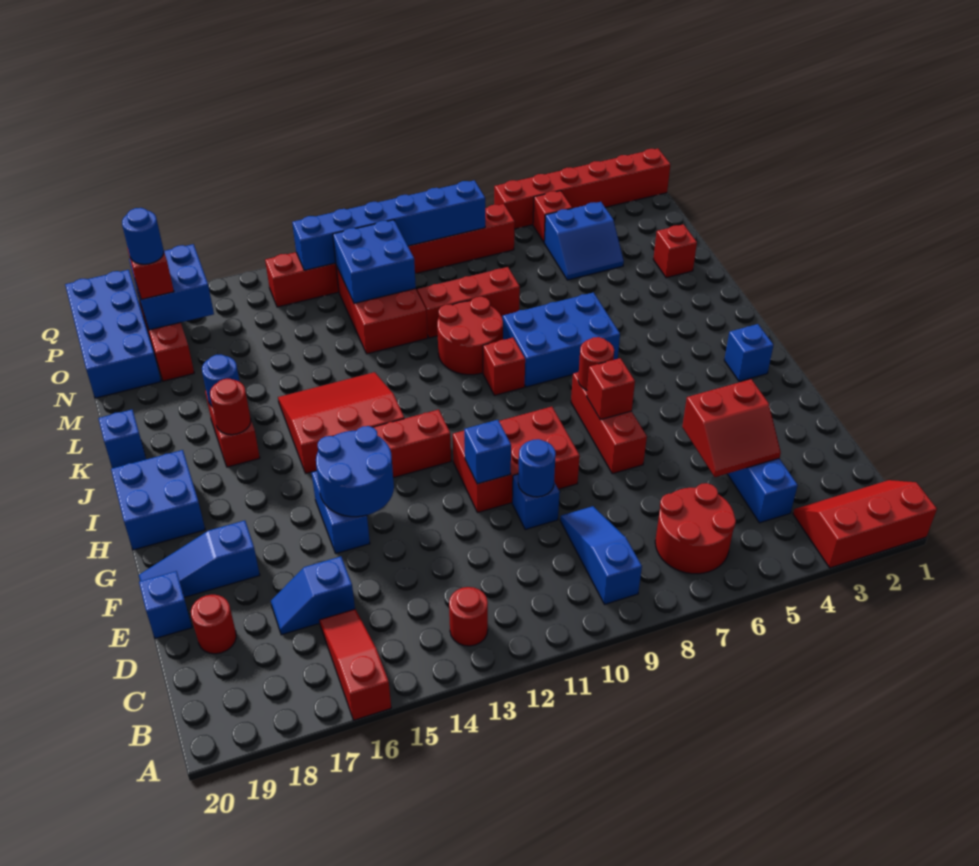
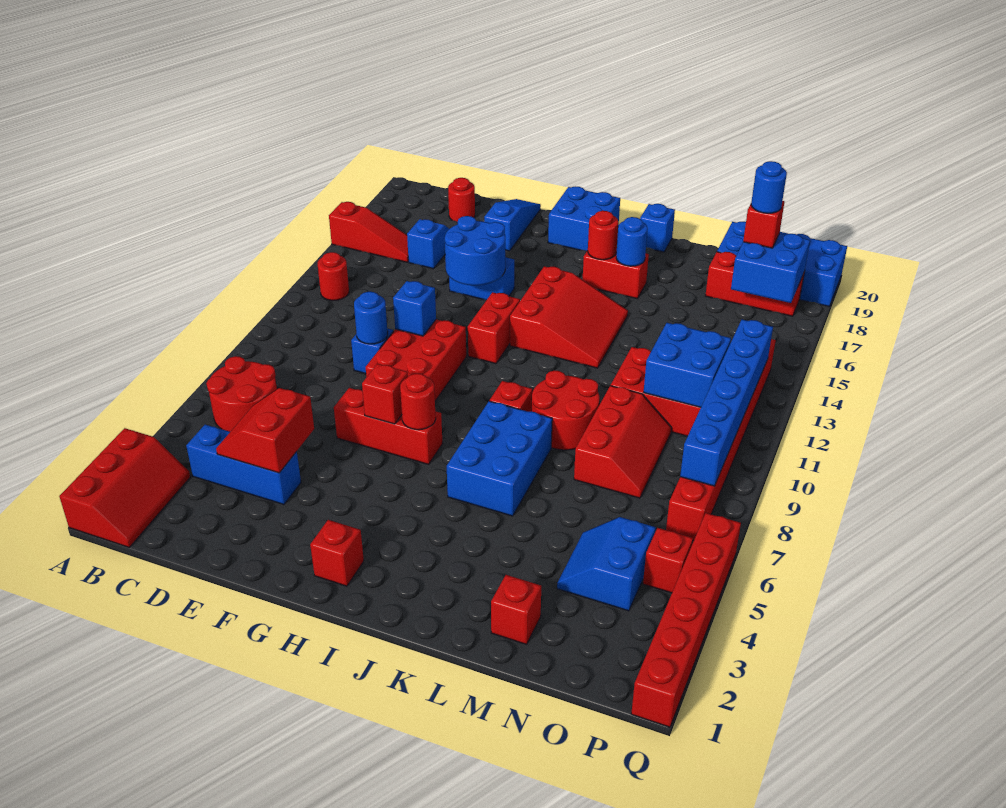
blue slope B9:D9 level 1 top B -> none
blue brick E20 level 1 -> none
blue brick H2 level 1 -> red brick H2 level 1

